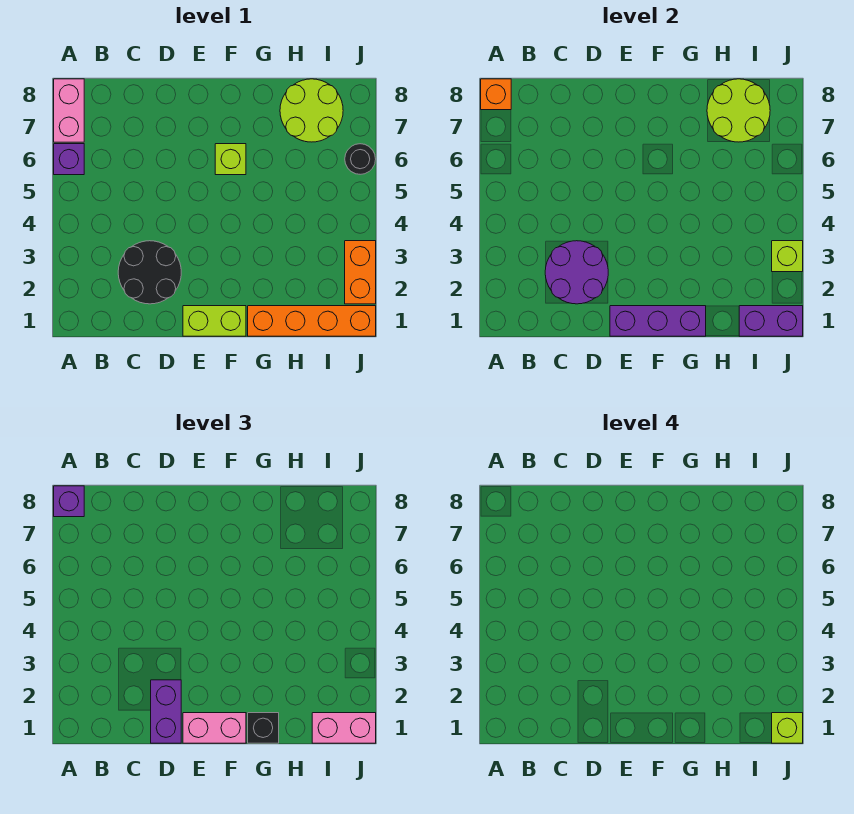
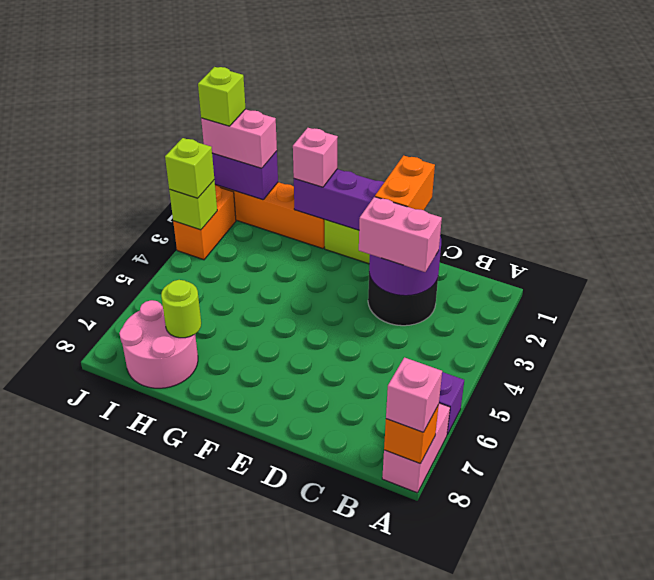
purple brick A8 level 3 -> pink brick A8 level 3
purple brick D1:D2 level 3 -> orange brick D1:D2 level 3
pink brick E1:F1 level 3 -> pink brick C3:D3 level 3
lime brick F6 level 1 -> lime brick J3 level 3
black brick G1 level 3 -> pink brick G1 level 3
lime round brick H7:I8 level 1 -> pink round brick H7:I8 level 1
lime round brick H7:I8 level 2 -> lime round brick H7 level 2
black round brick J6 level 1 -> none

